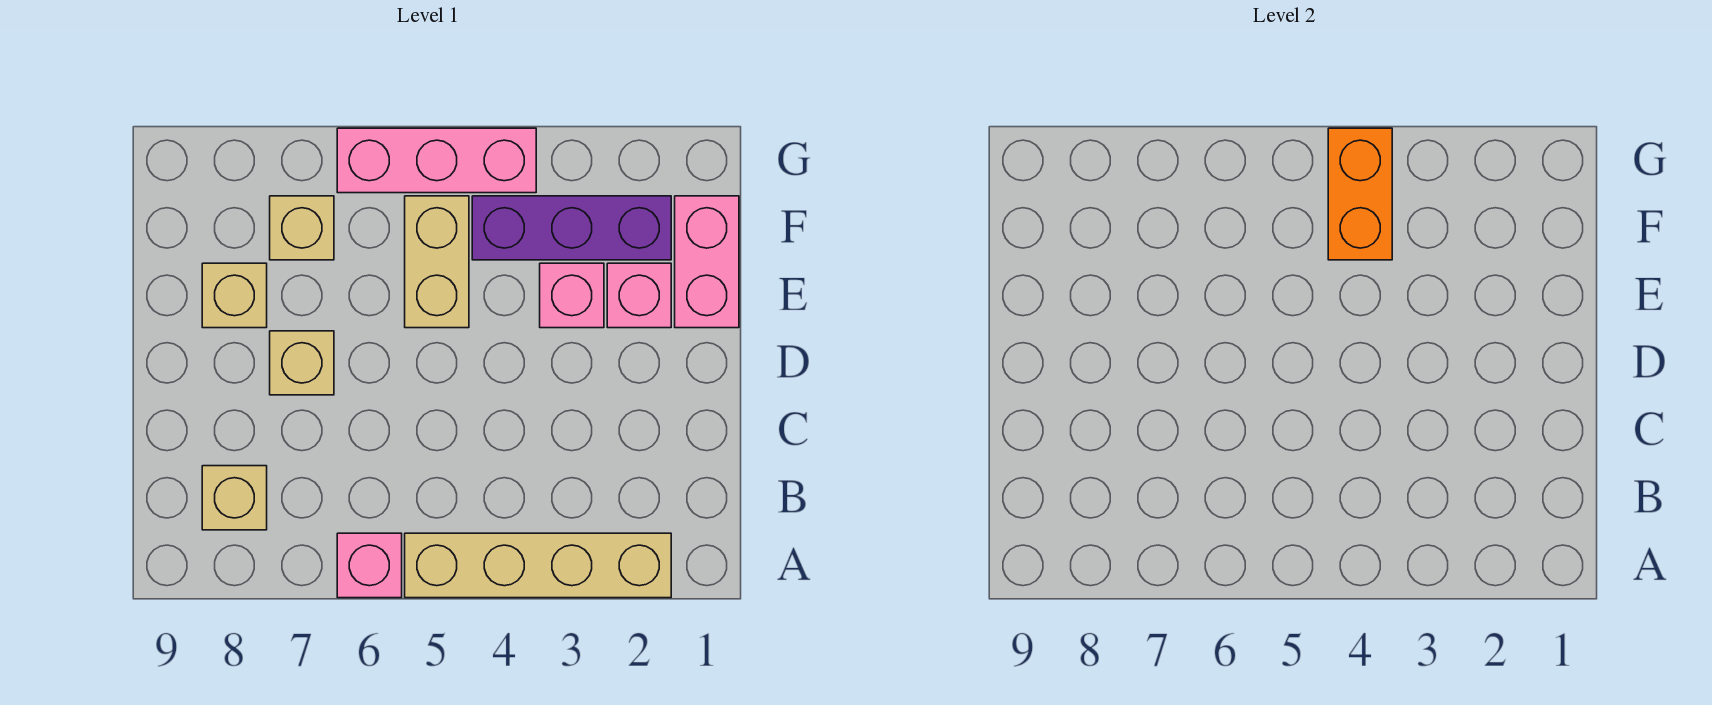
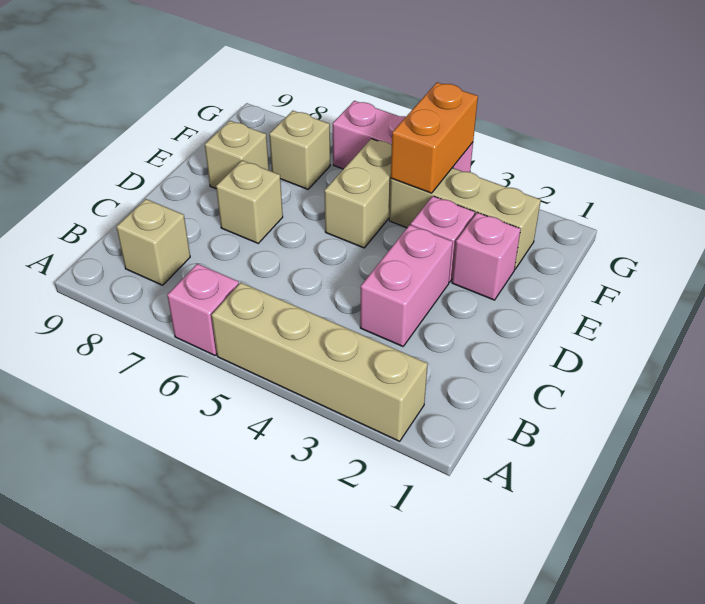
pink brick E1:F1 level 1 -> pink brick C3:D3 level 1
purple brick F2:F4 level 1 -> tan brick F2:F4 level 1

